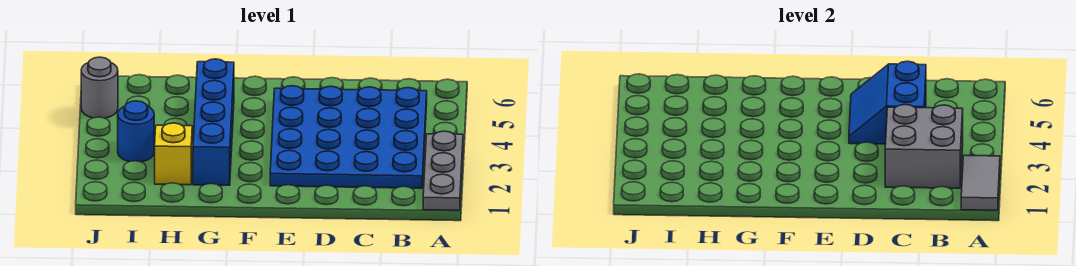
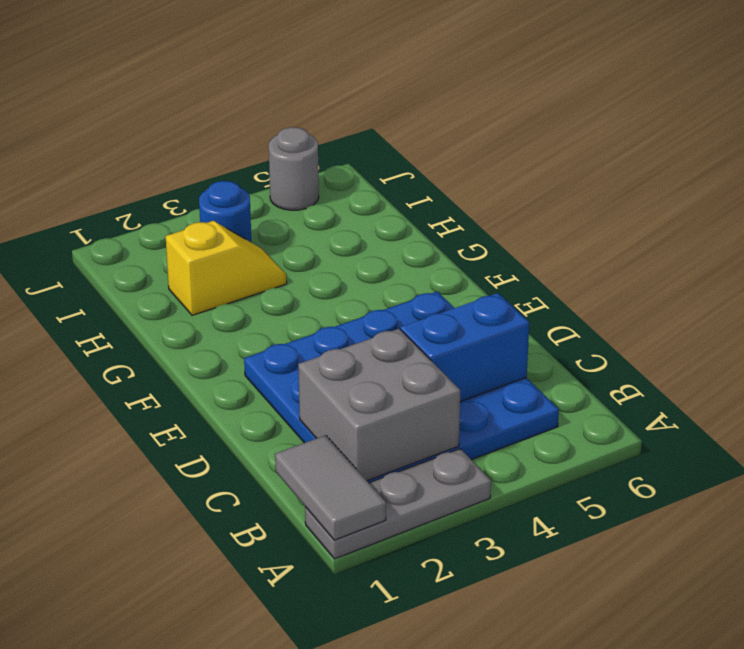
grey tile A1:A2 level 2 -> grey tile A1:B1 level 2
blue brick G2:G5 level 1 -> none

